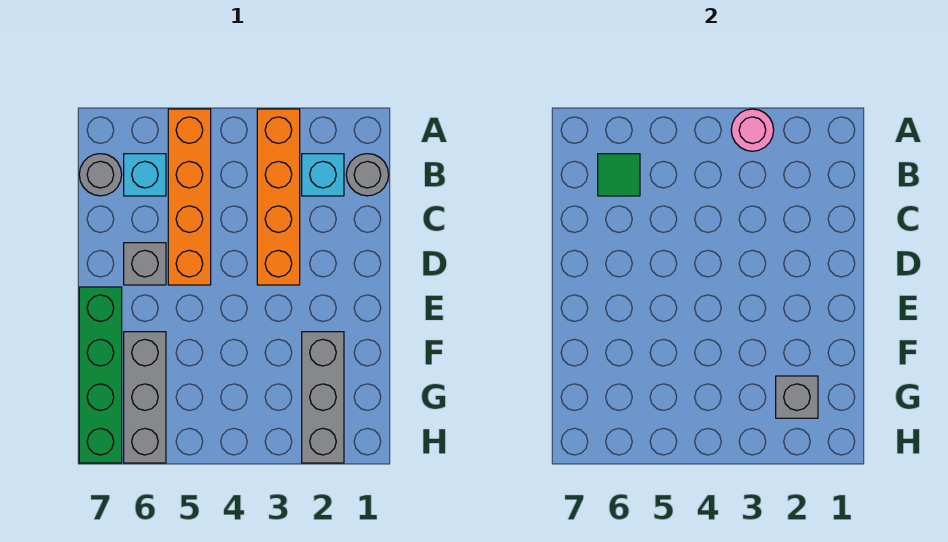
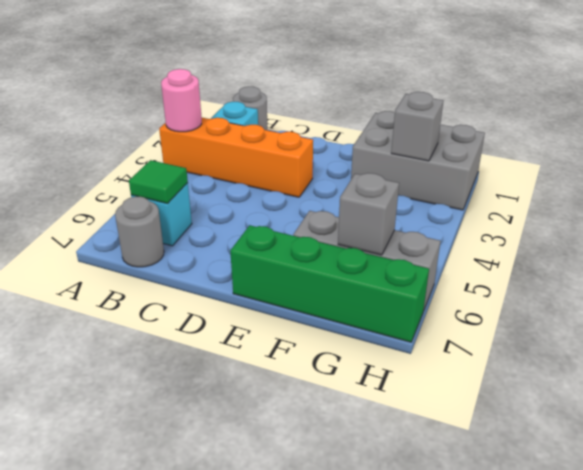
orange brick A5:D5 level 1 -> none
grey brick D6 level 1 -> grey brick G6 level 2
grey brick F2:H2 level 1 -> grey brick F1:H2 level 1

